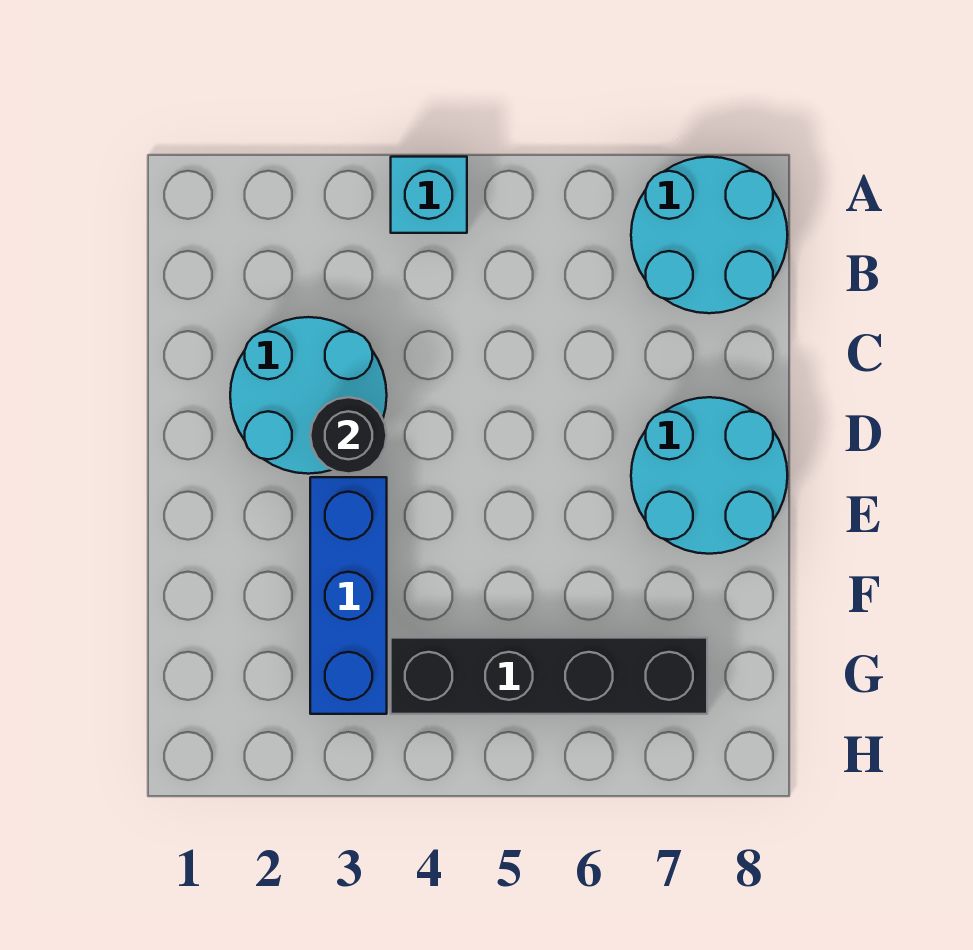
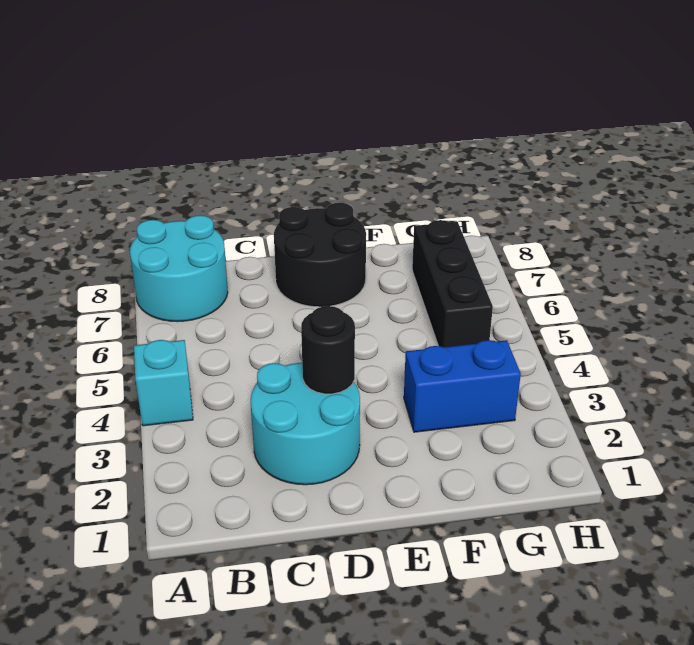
cyan round brick D7:E8 level 1 -> black round brick D7:E8 level 1
blue brick E3:G3 level 1 -> blue brick F3:G3 level 1
black brick G4:G7 level 1 -> black brick G5:G7 level 1

